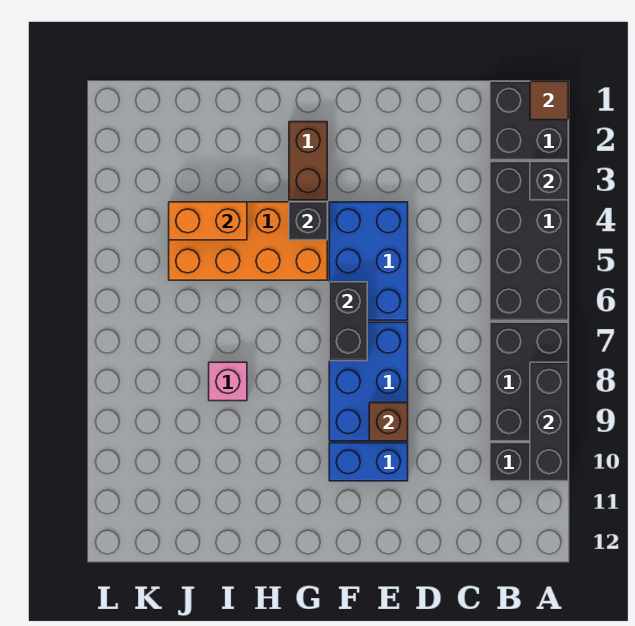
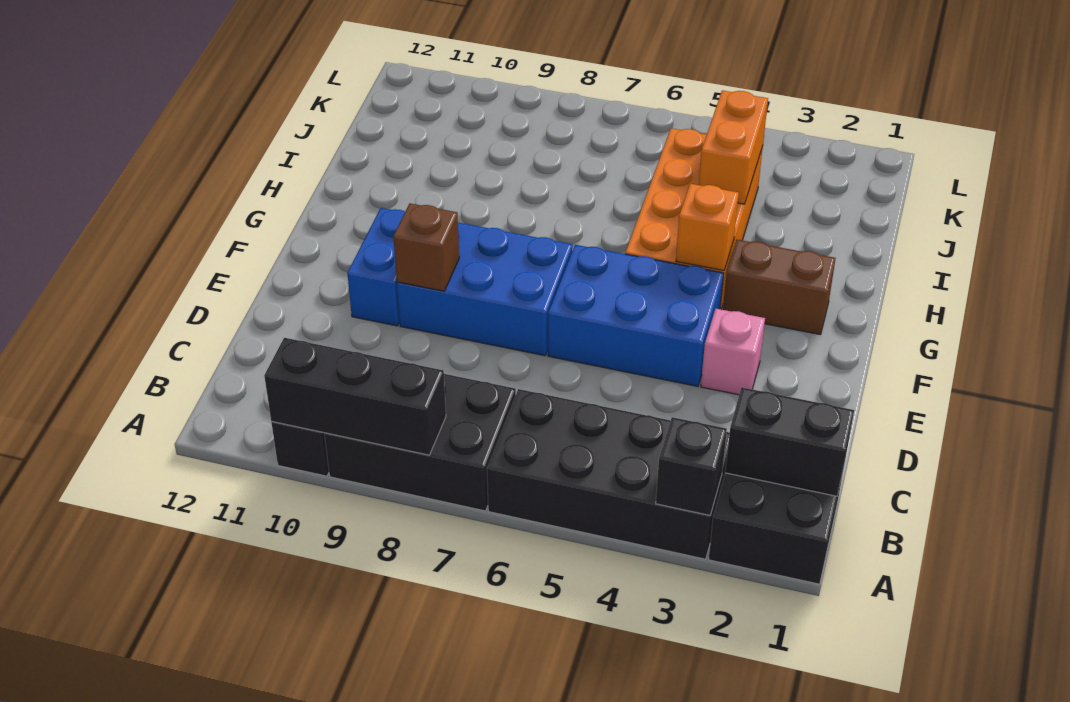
brown tile A1 level 2 -> none
black brick F6:F7 level 2 -> black brick B1:B2 level 2
black brick G4 level 2 -> orange brick G4 level 2
pink brick I8 level 1 -> pink brick E3 level 1

